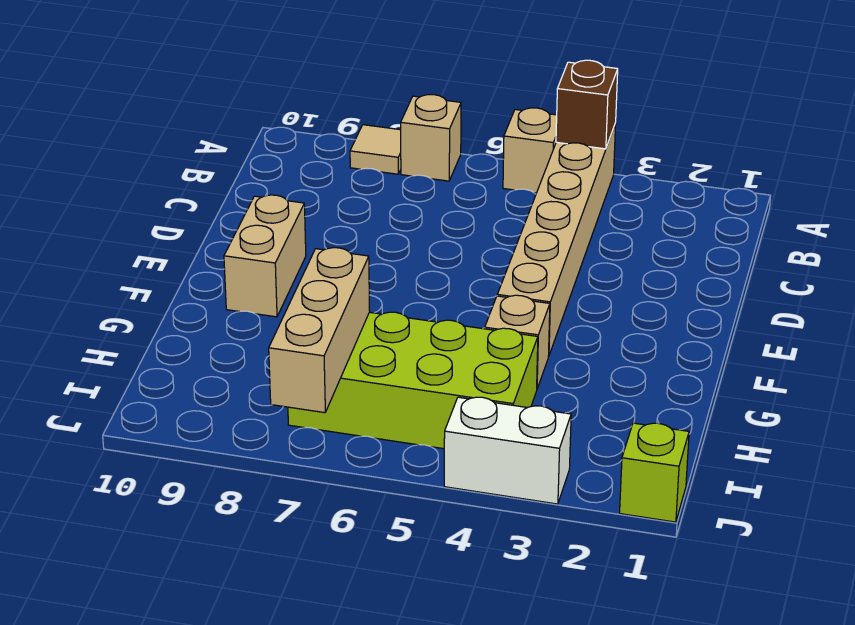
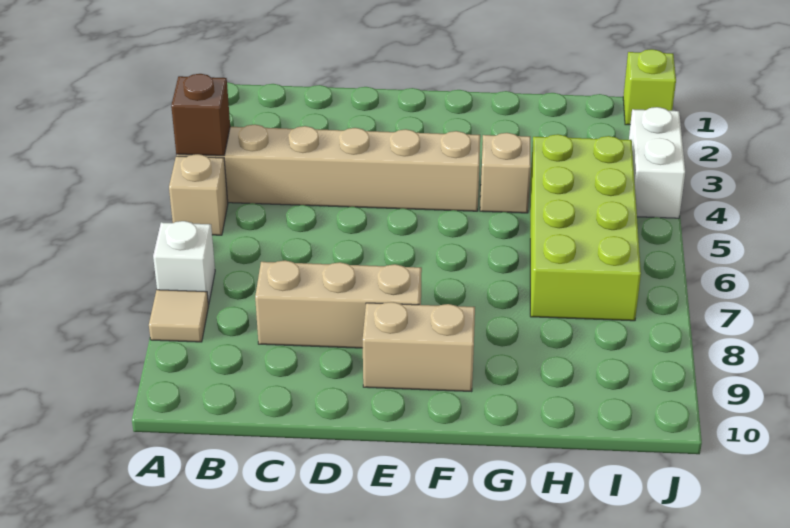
tan brick A7 level 1 -> white brick A7 level 1
tan brick H7:J7 level 2 -> tan brick C8:E8 level 1

